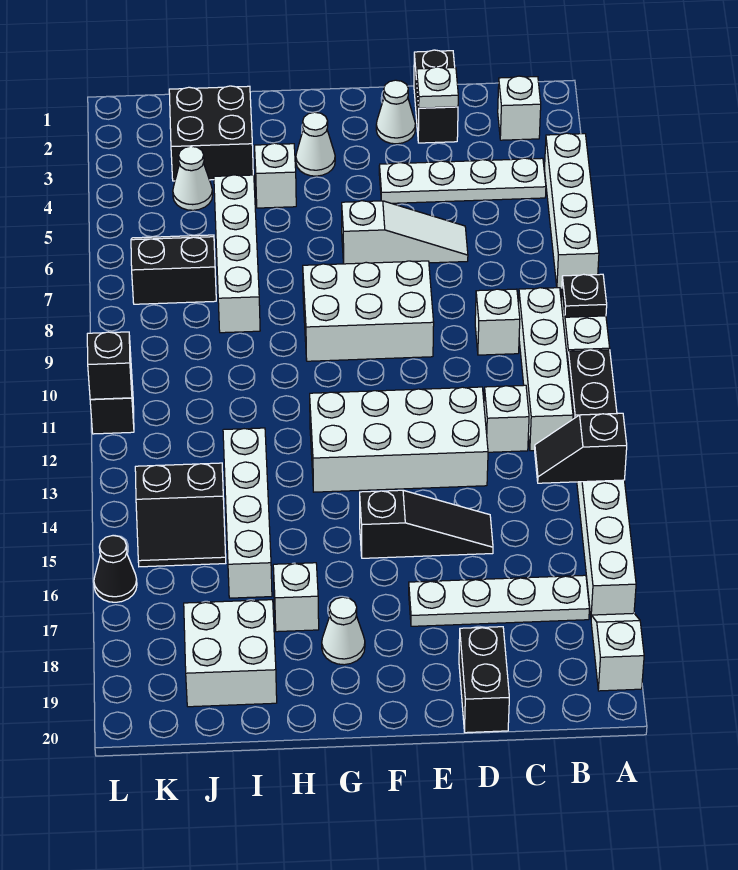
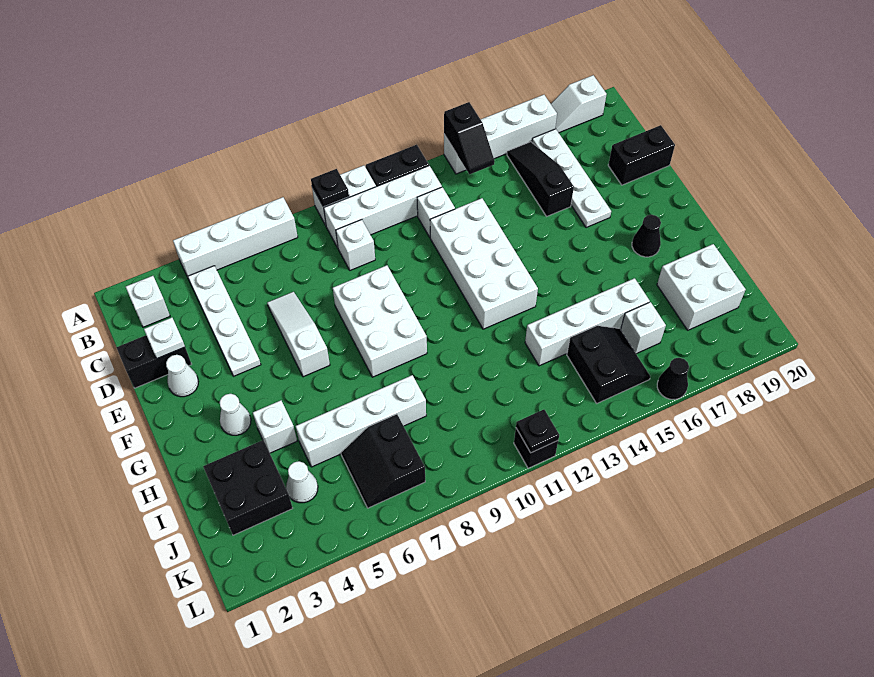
black slope D15:F15 level 1 top F -> black slope B16:D16 level 1 top D
white cone G18 level 1 -> black cone G18 level 1
white brick H17 level 1 -> white brick J16 level 1
black brick L11 level 2 -> black plate L11 level 2

